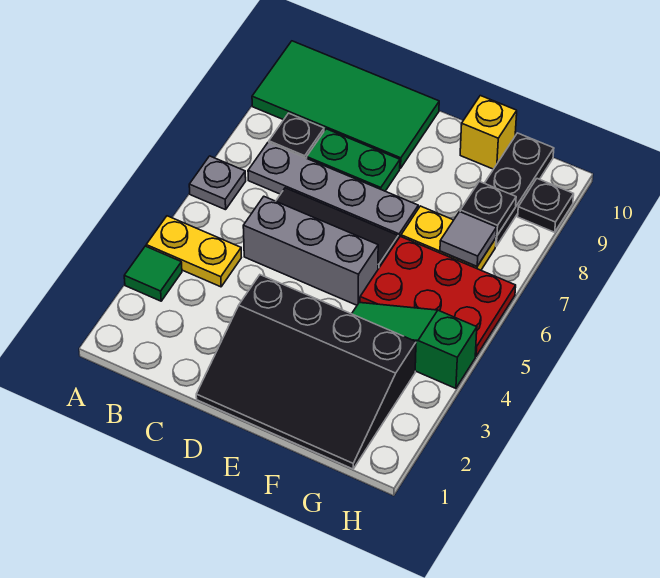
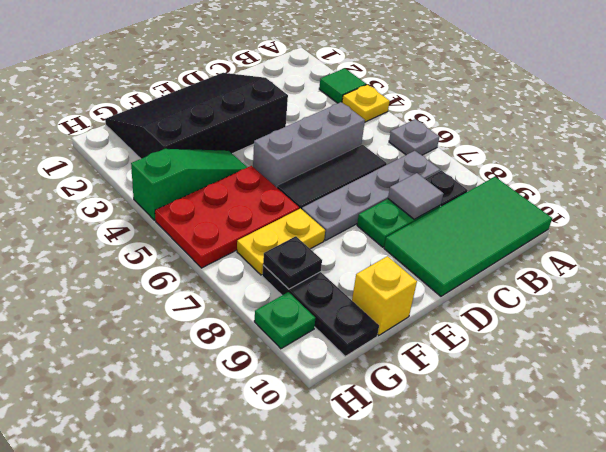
yellow plate A4:B4 level 1 -> yellow plate A4 level 1
grey tile G7 level 2 -> grey tile C8 level 2
black plate H9 level 1 -> green plate H9 level 1

